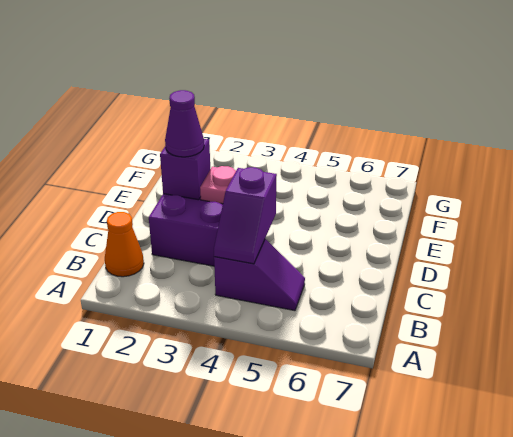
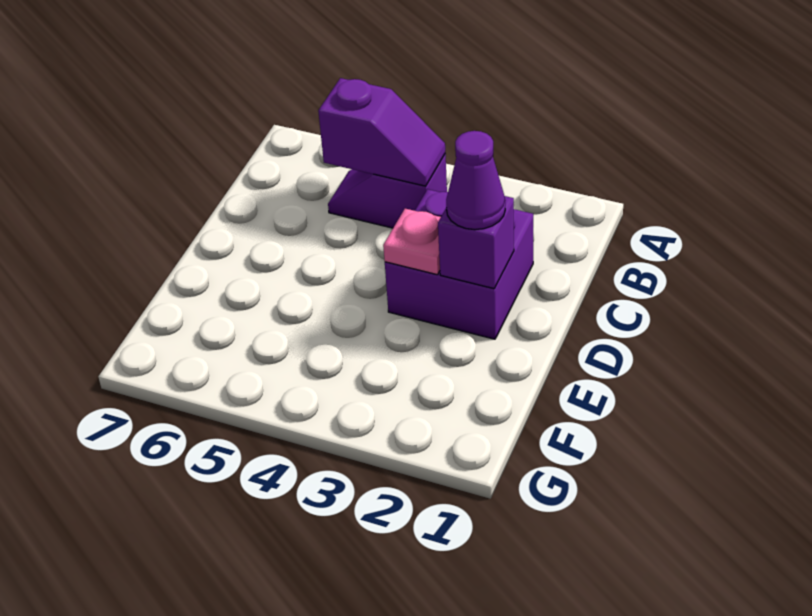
orange cone B1 level 1 -> none
purple slope B4:C4 level 2 top C -> purple slope B4:B5 level 2 top 5

